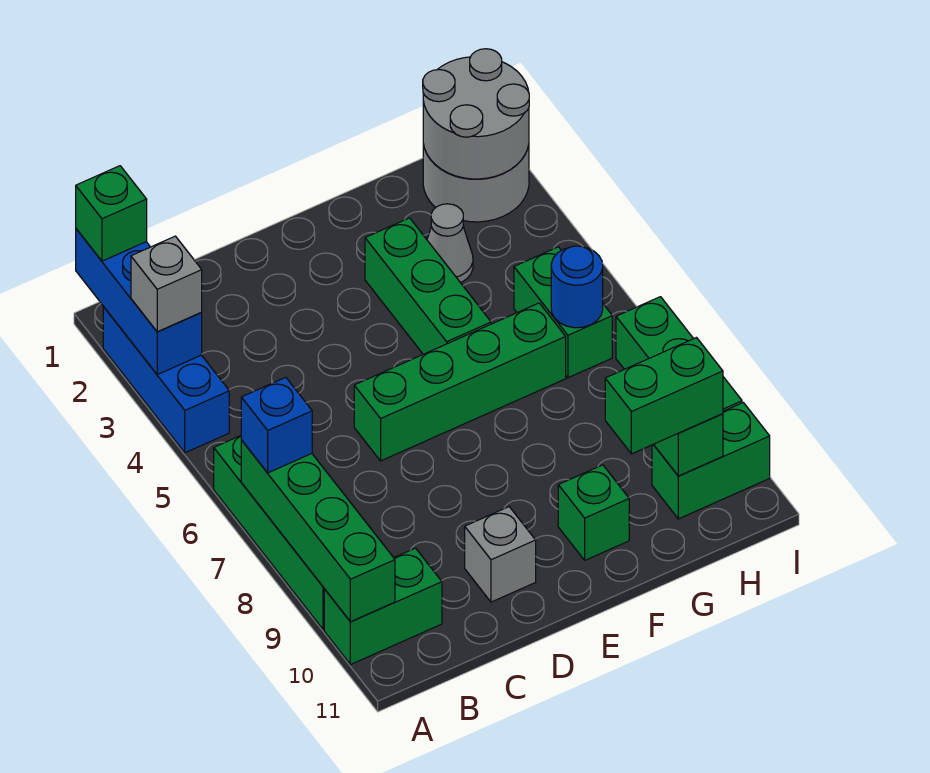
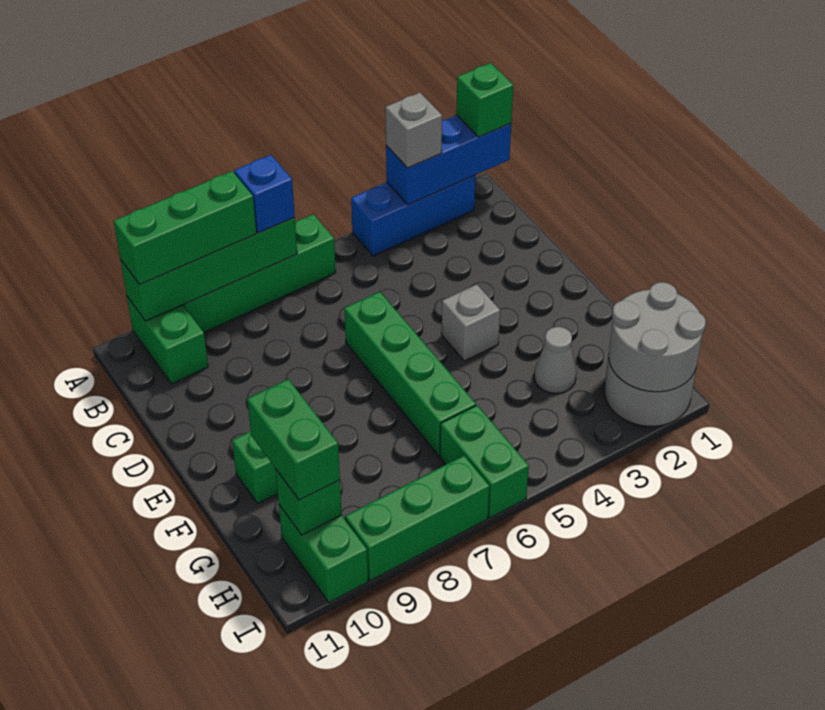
grey brick D10 level 1 -> grey brick E4 level 1
green brick F3:F5 level 1 -> green brick A8:A10 level 3
green brick H5:H6 level 1 -> green brick H6:I6 level 1
blue round brick H6 level 2 -> none

